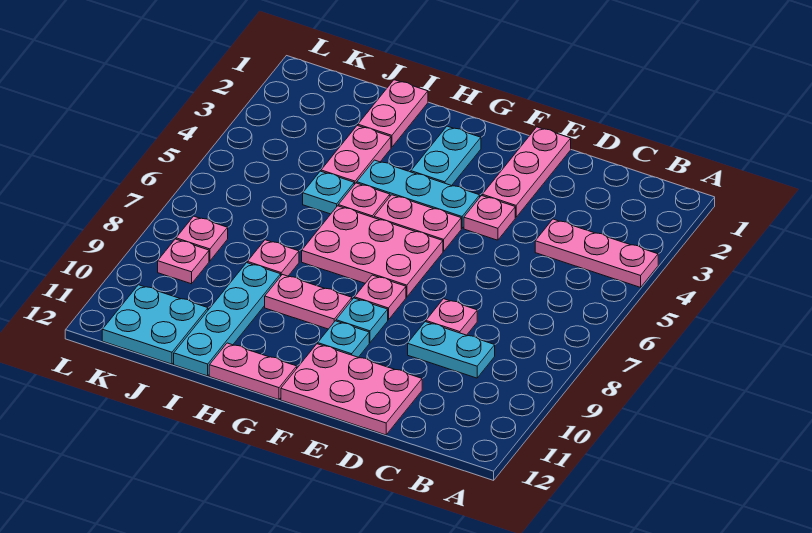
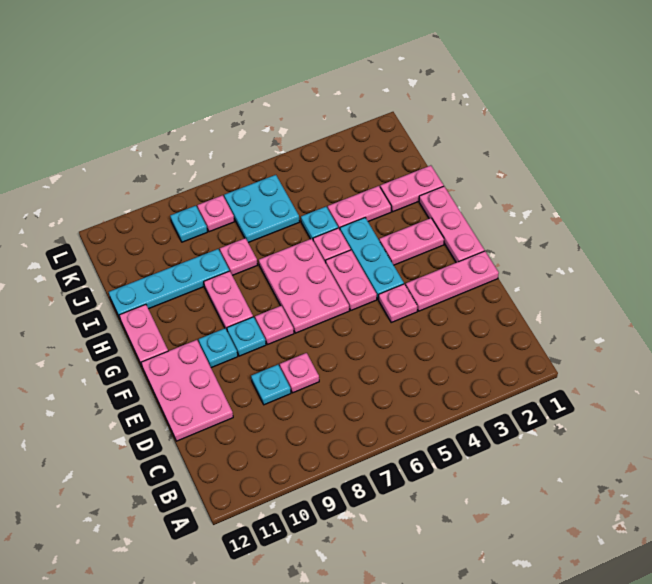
pink plate A4:C4 level 1 -> pink plate F1:H1 level 1
cyan plate C9:D9 level 1 -> cyan plate D9 level 1
cyan plate G2:G3 level 1 -> pink plate G2:G3 level 1
cyan plate J11:K12 level 1 -> cyan plate J6:K7 level 1
pink plate K9 level 1 -> cyan plate K9 level 1

